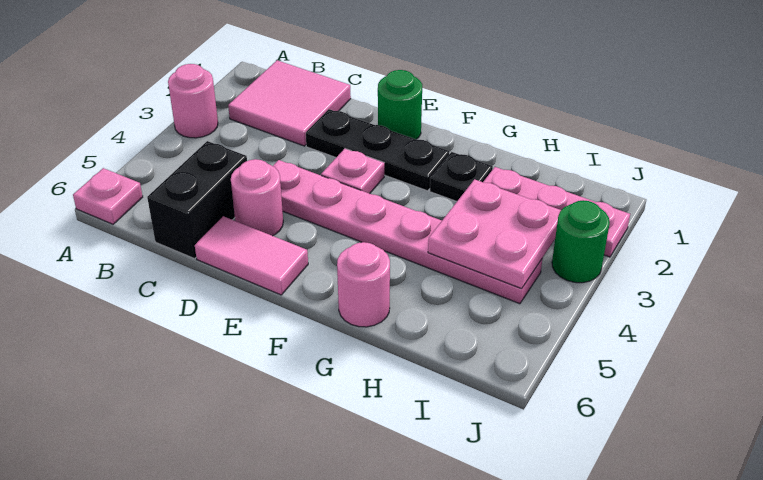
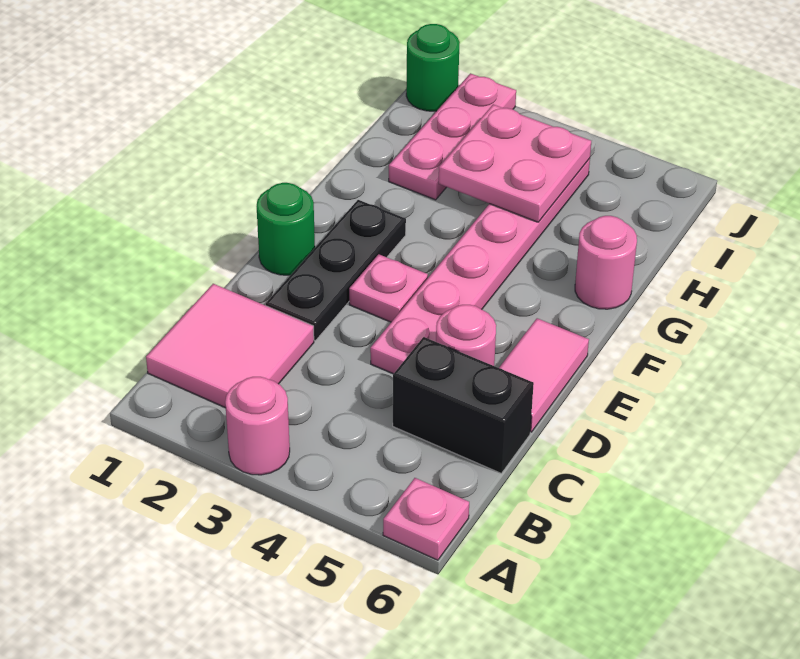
black plate G2 level 1 -> none
green round brick J3 level 1 -> green round brick J1 level 1

